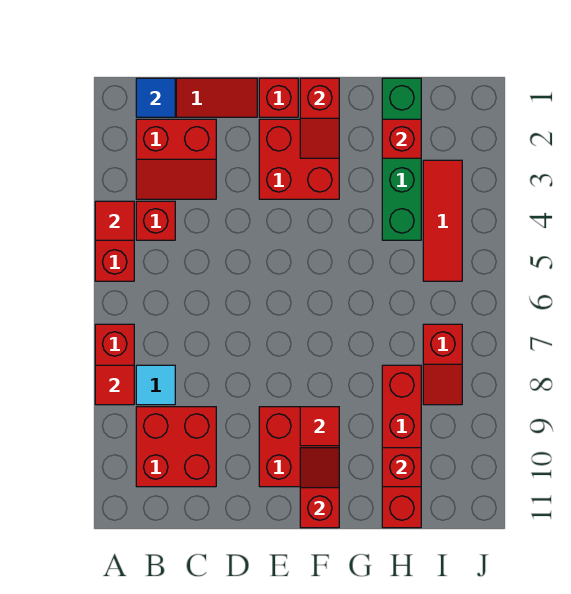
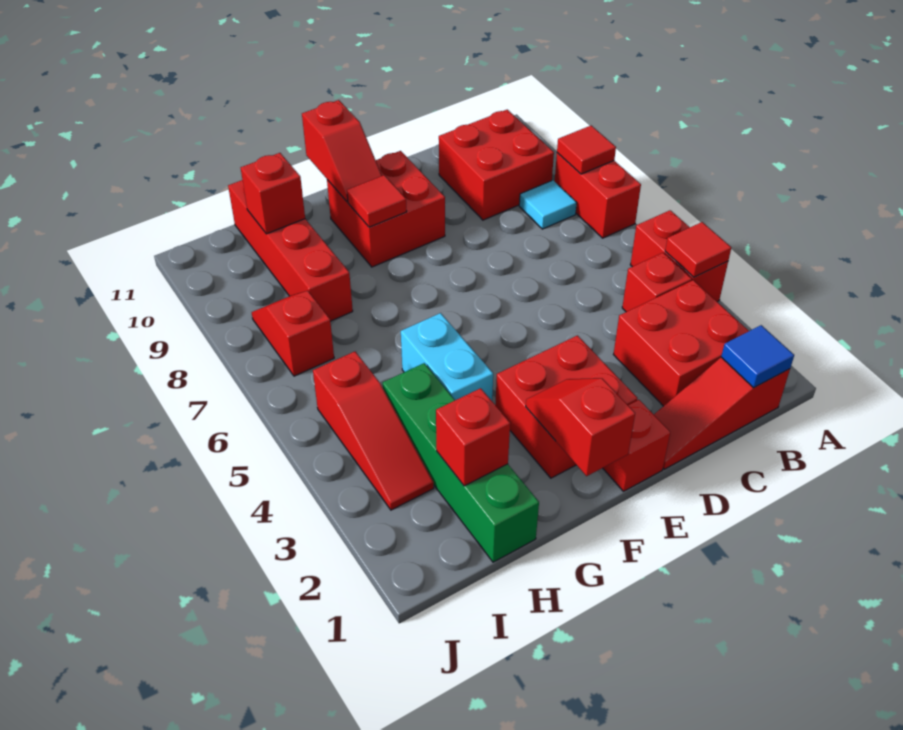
red slope B2:C3 level 1 top 2 -> red brick B2:C3 level 1
none -> cyan brick G4:G5 level 1
red tile I3:I5 level 1 -> red slope I3:I5 level 1 top 5

